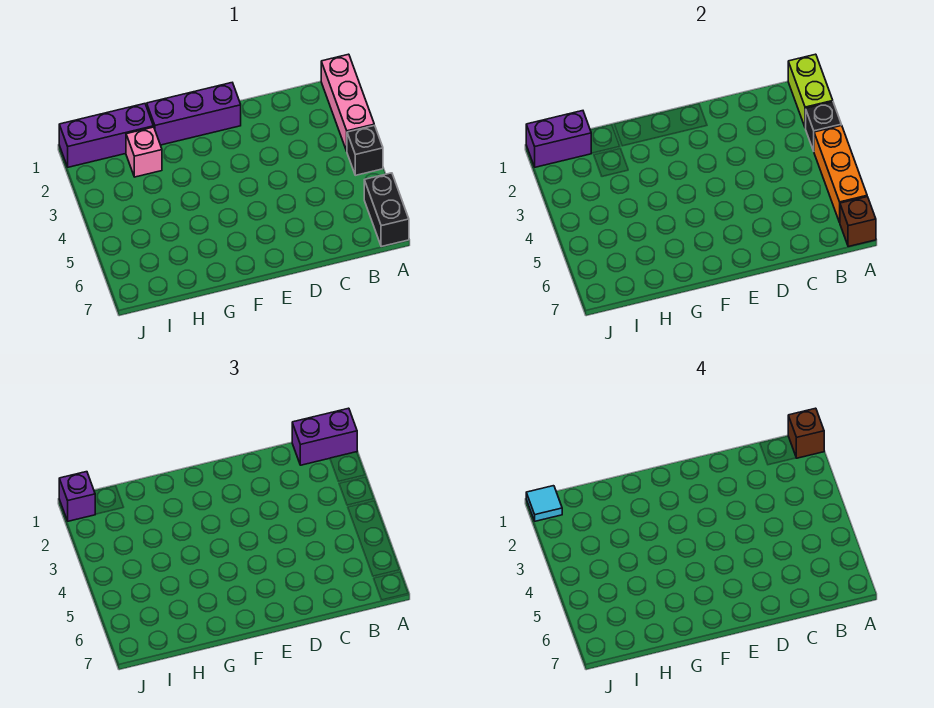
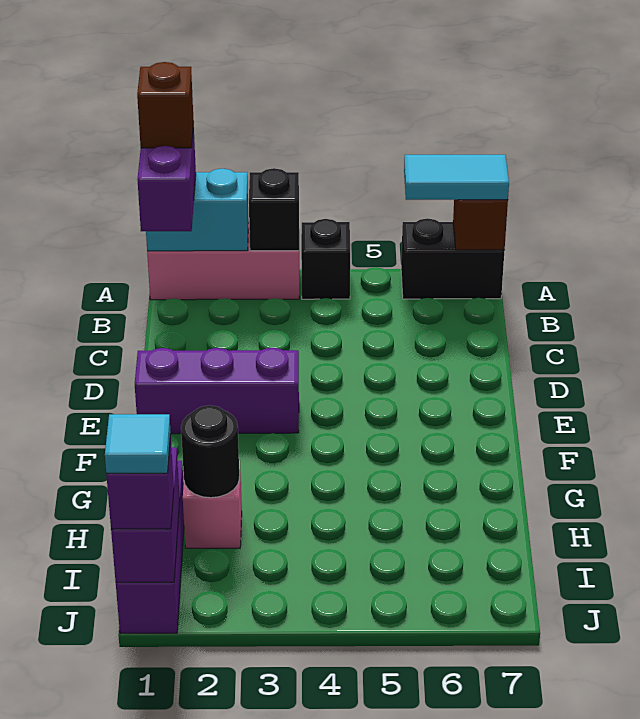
lime brick A1:A2 level 2 -> cyan brick A1:A2 level 2
orange brick A4:A6 level 2 -> none
none -> cyan tile A6:A7 level 3
purple brick E1:G1 level 1 -> purple brick E1:E3 level 1
none -> black round brick H2 level 2

